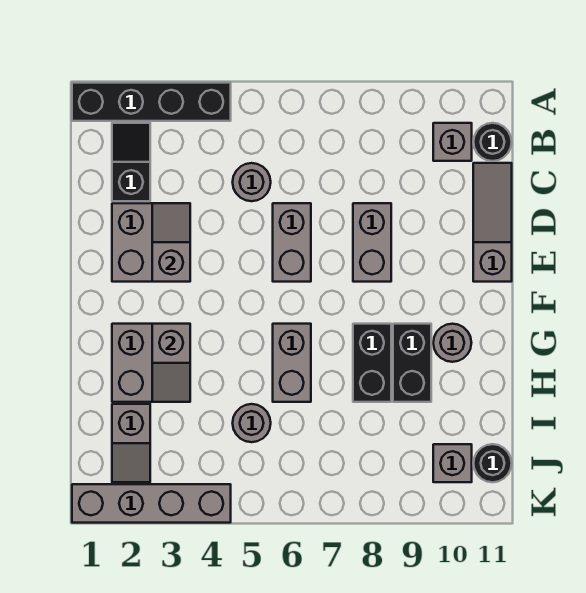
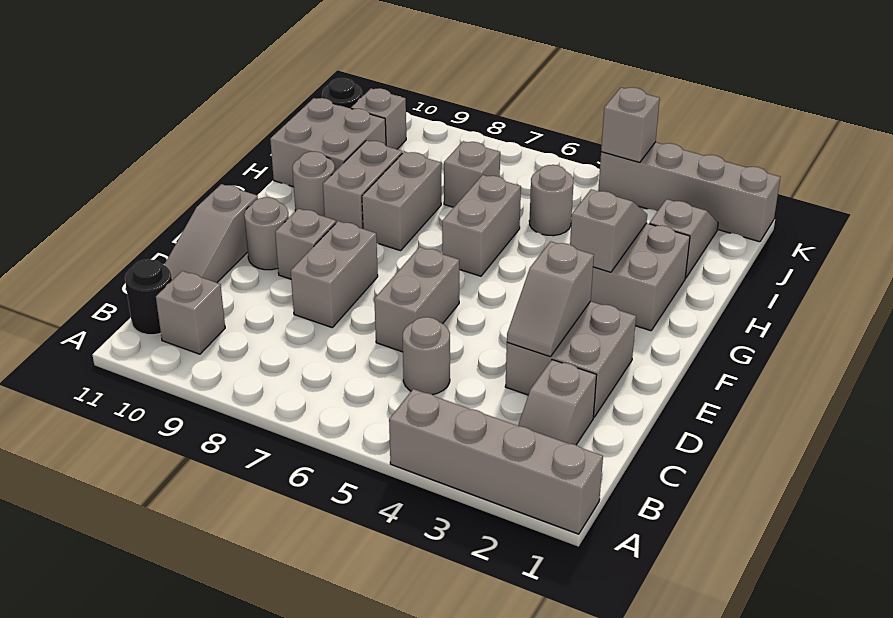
black brick A1:A4 level 1 -> grey brick A1:A4 level 1
black slope B2:C2 level 1 top C -> grey slope B2:C2 level 1 top C
none -> grey brick E9 level 1
none -> grey round brick E10 level 1
black brick G8:H8 level 1 -> grey brick G8:H8 level 1
black brick G9:H9 level 1 -> grey brick G9:H9 level 1
none -> grey brick H10:I11 level 1
none -> grey brick I7 level 1
none -> grey brick K4 level 2

